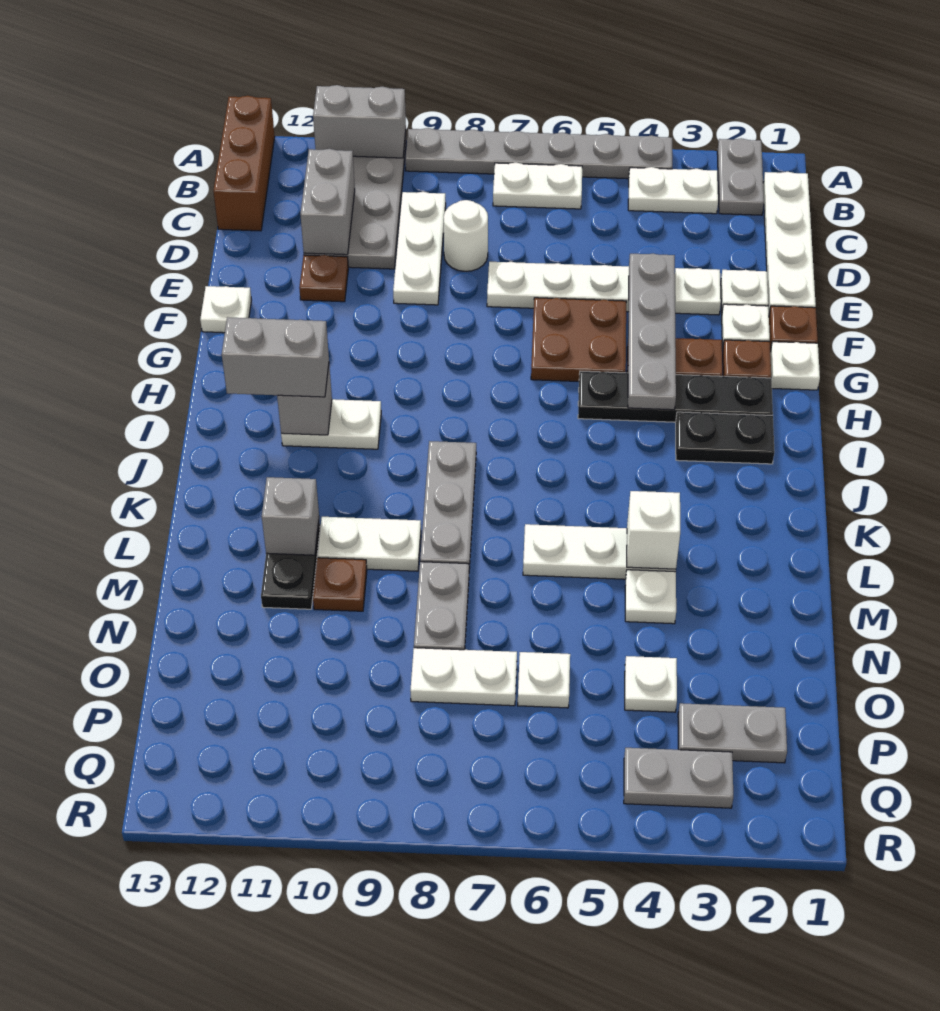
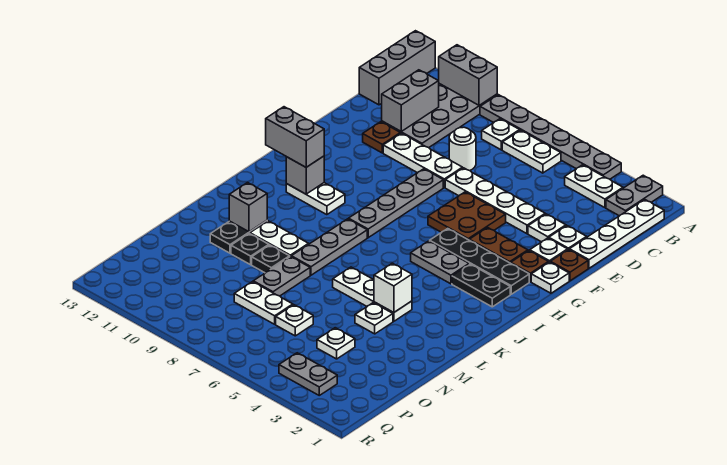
brown brick A13:C13 level 1 -> grey brick A13:C13 level 1
white plate C9:E9 level 1 -> white plate E8:E10 level 1
grey plate E4:H4 level 2 -> grey plate F8:I8 level 1
white plate F13 level 1 -> white plate B8 level 1
none -> black plate M9 level 1
brown plate M10 level 1 -> black plate M10 level 1
grey plate P2:P3 level 1 -> grey plate I4:I5 level 1

